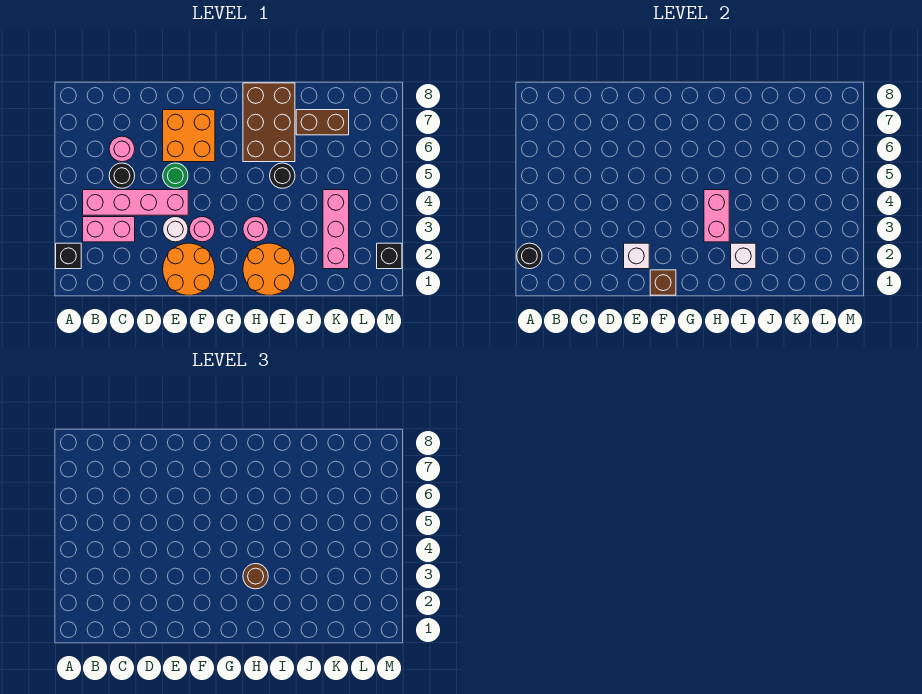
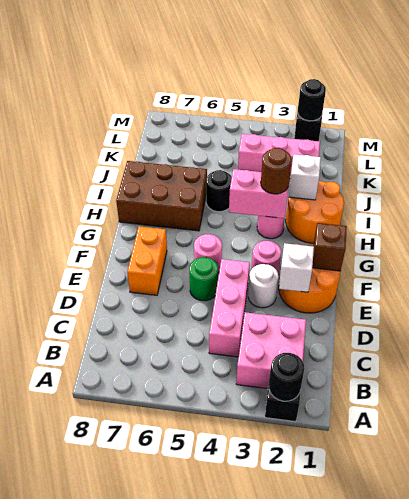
pink brick B3:C3 level 1 -> pink brick B2:C3 level 1
pink brick B4:E4 level 1 -> pink brick C4:E4 level 1
black round brick C5 level 1 -> black round brick M2 level 2
pink round brick C6 level 1 -> pink round brick F5 level 1
orange brick E6:F7 level 1 -> orange brick E7:F7 level 1
brown brick J7:K7 level 1 -> none

